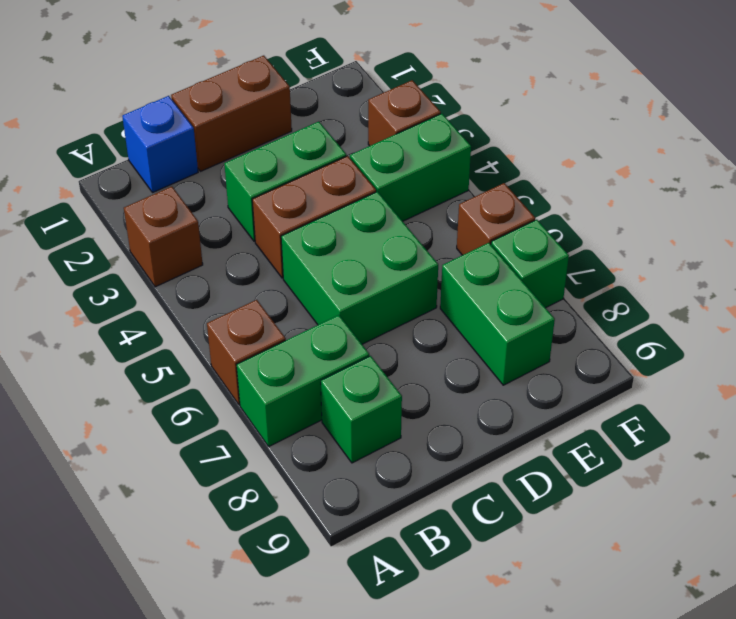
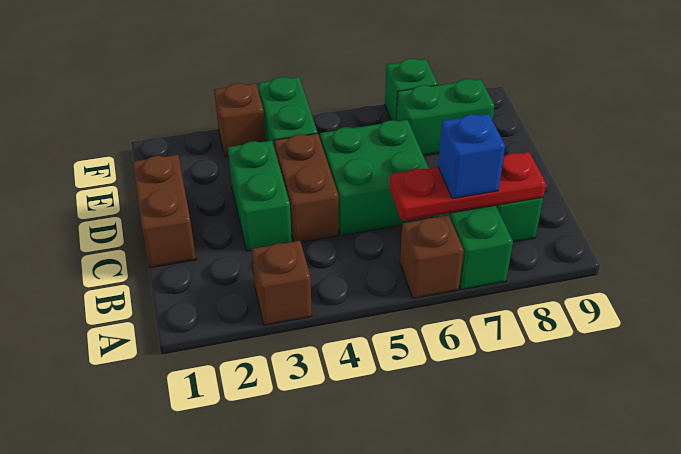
blue brick B1 level 1 -> blue brick B7 level 3
none -> red plate B6:B8 level 2
brown brick F6 level 1 -> none

